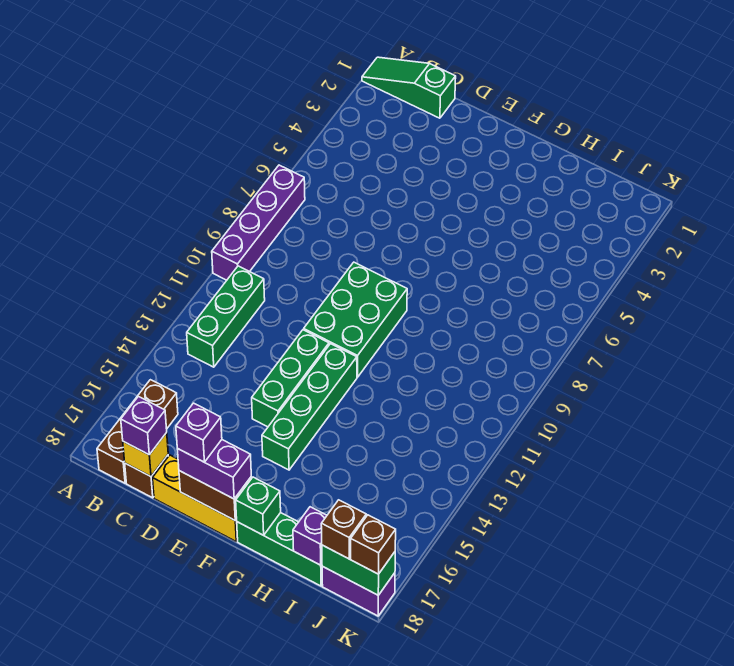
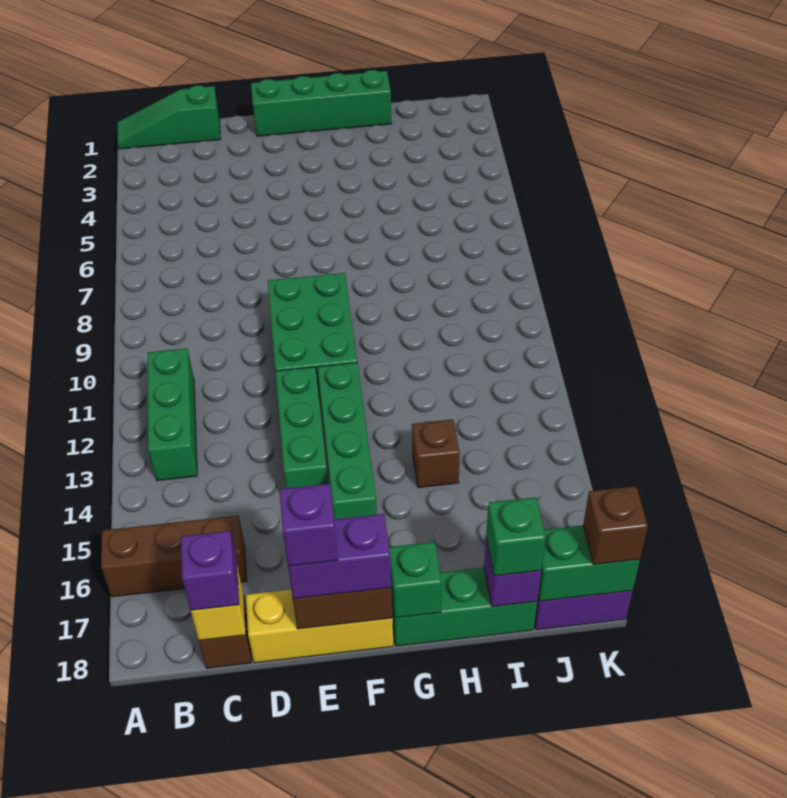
purple brick A7:A10 level 1 -> none
brown brick B16:B18 level 1 -> brown brick A16:C16 level 1
none -> green brick E1:H1 level 1
none -> green brick I18 level 3
brown brick J18 level 3 -> brown brick H14 level 1

